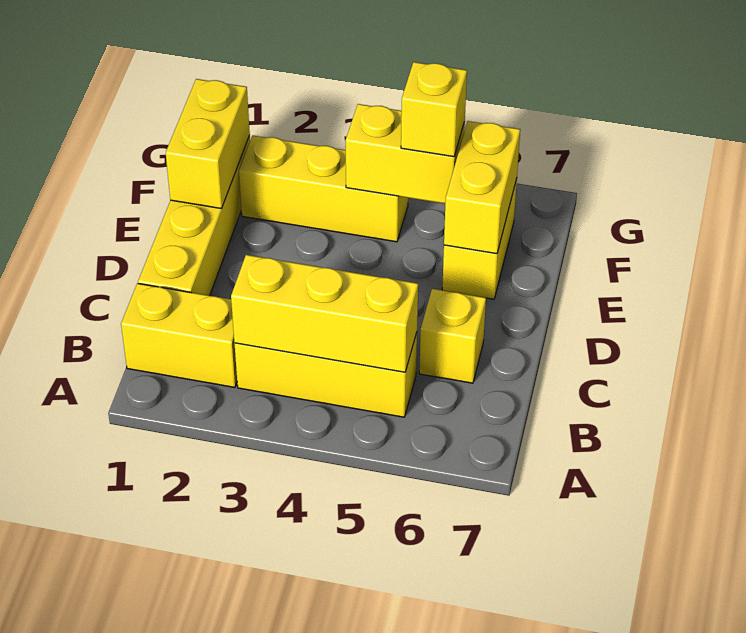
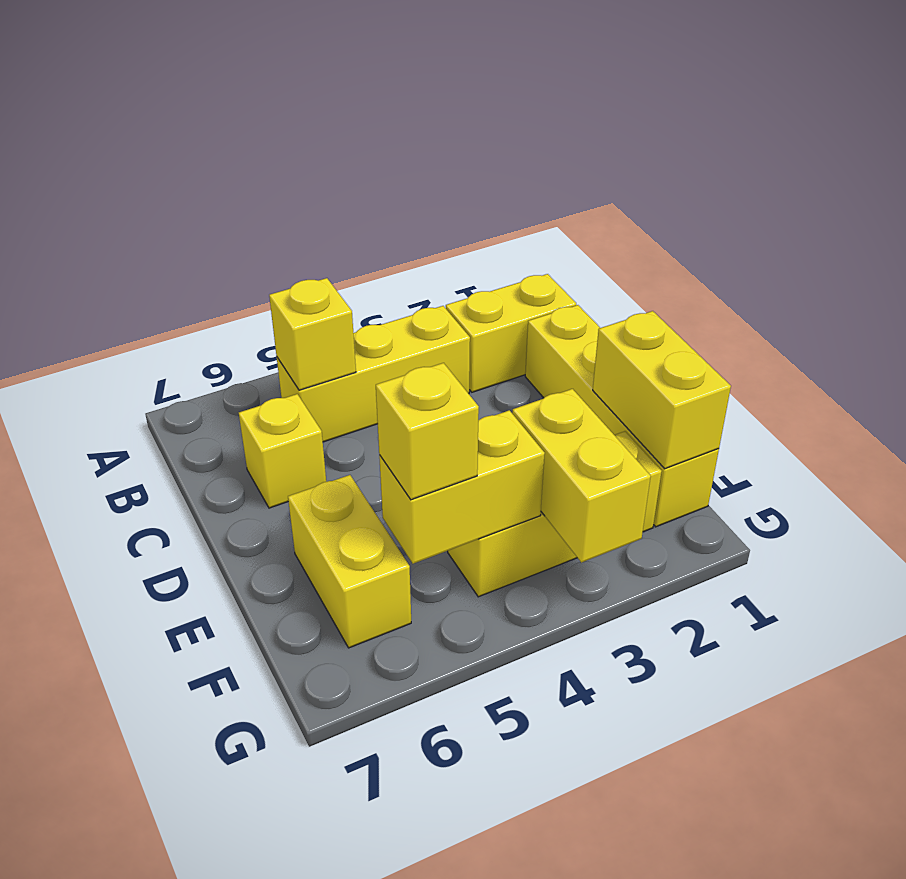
yellow brick B3:B5 level 2 -> yellow brick B5 level 2
yellow brick E6:F6 level 2 -> yellow brick F3:G3 level 2

